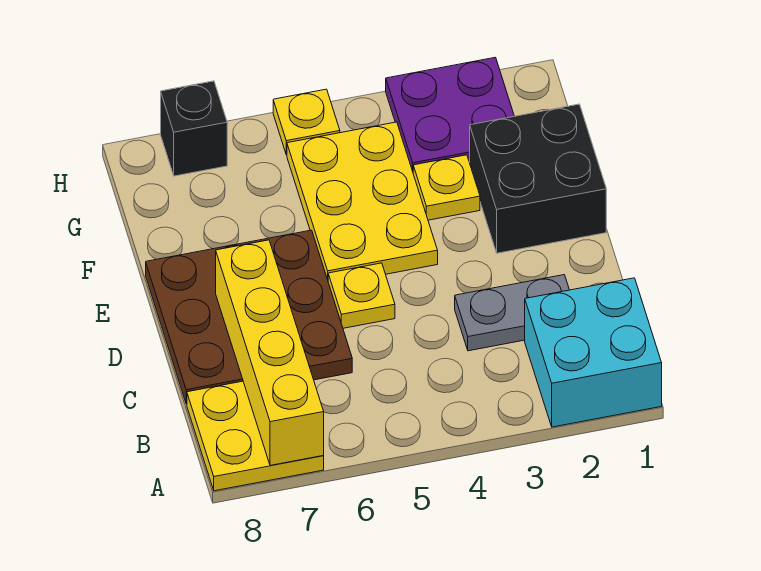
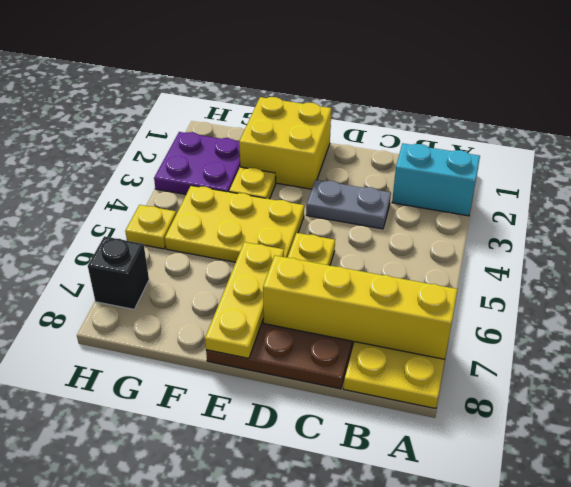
cyan brick A1:B2 level 1 -> cyan brick A2:B2 level 1
grey plate C2:C3 level 1 -> grey plate C3:D3 level 1
black brick E1:F2 level 1 -> yellow brick E1:F2 level 1
none -> yellow plate E6:E8 level 2

